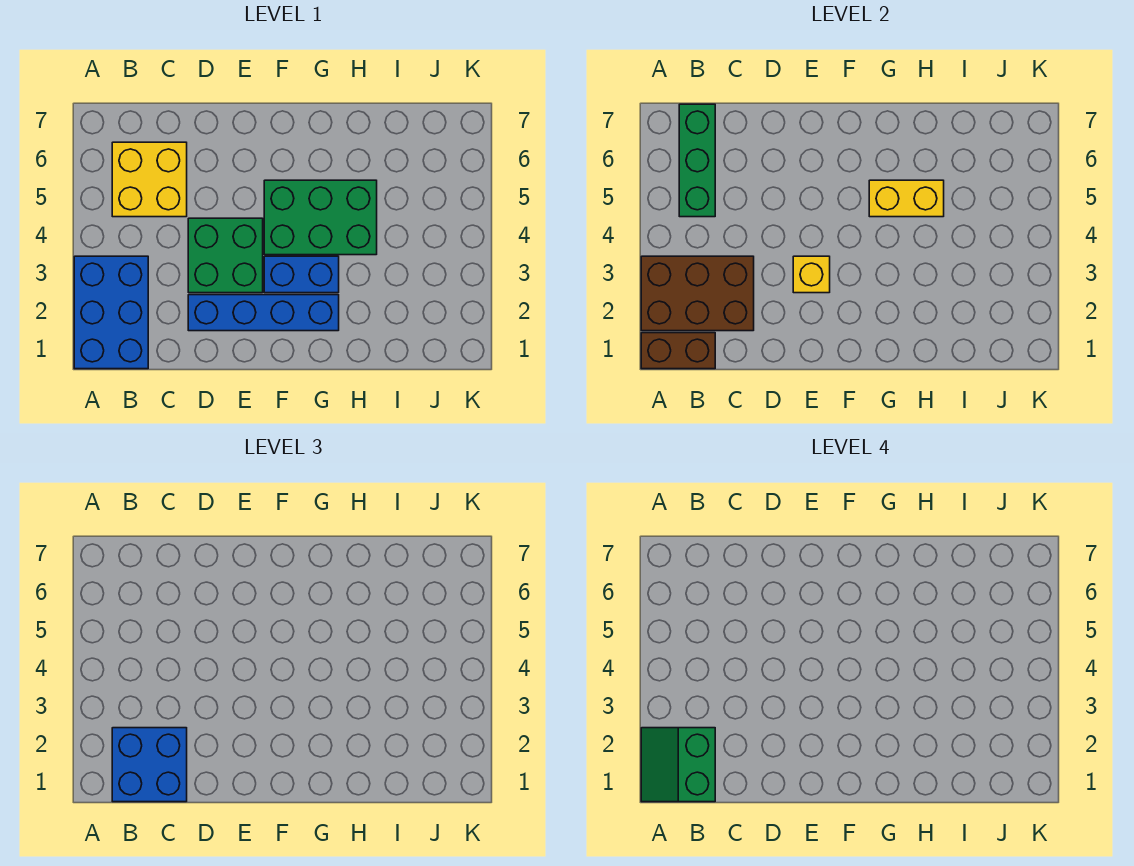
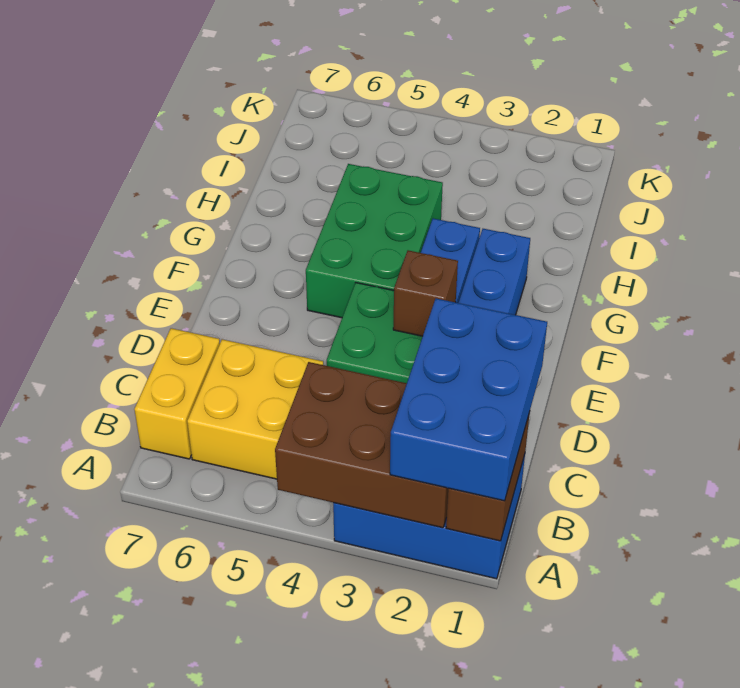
green slope A1:B2 level 4 top B -> none
brown brick A2:C3 level 2 -> brown brick A2:B4 level 2
blue brick B1:C2 level 3 -> blue brick A1:C2 level 3
green brick B5:B7 level 2 -> none
yellow brick E3 level 2 -> brown brick E3 level 2
yellow brick G5:H5 level 2 -> yellow brick B7:C7 level 1

